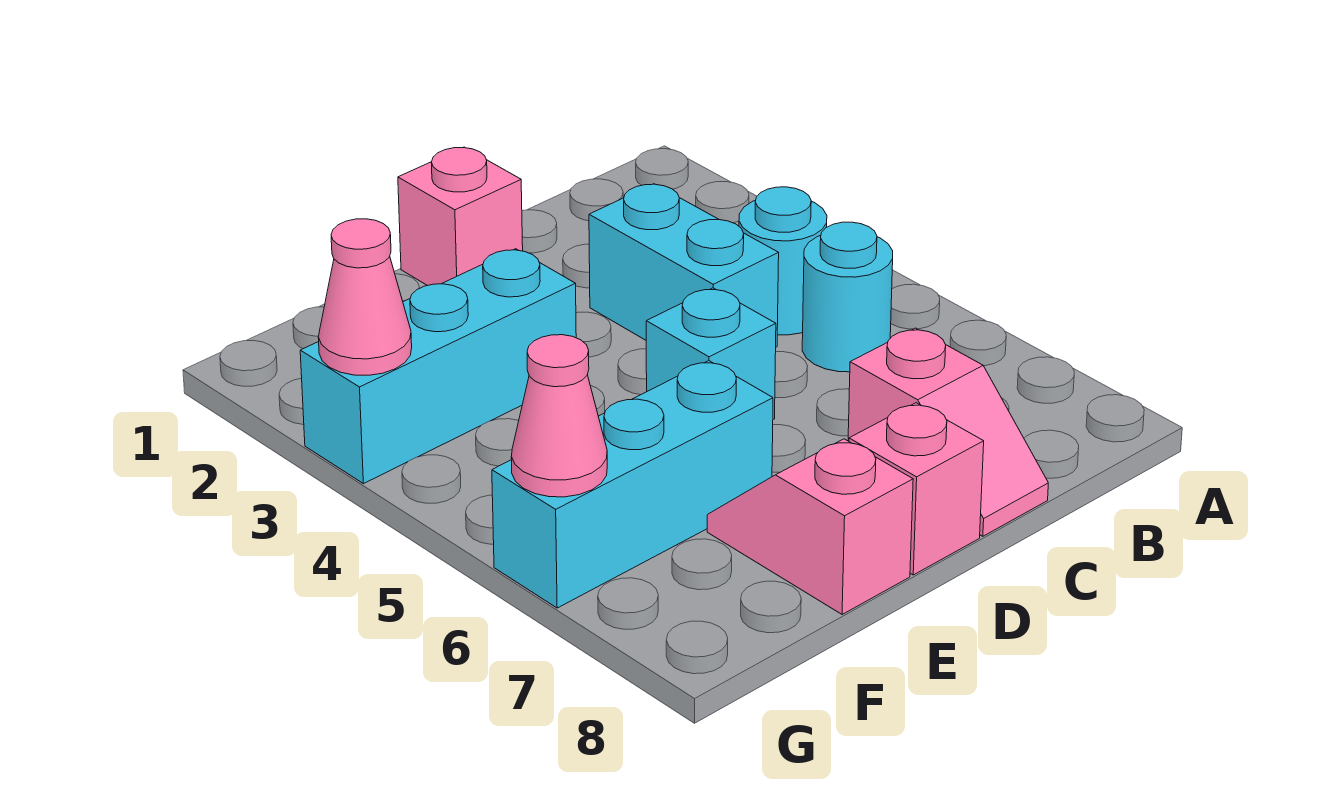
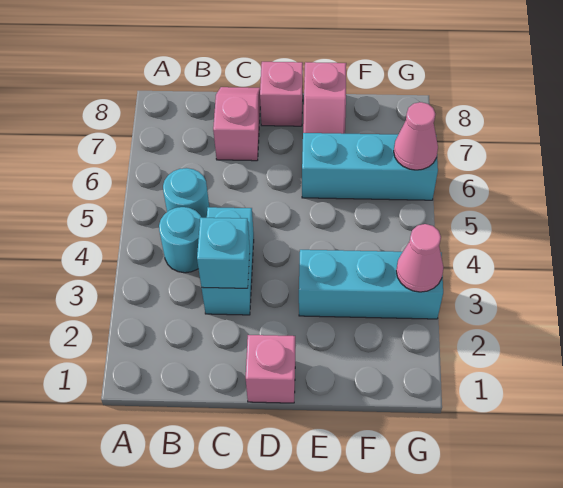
cyan brick D5 level 1 -> cyan brick C3 level 2

